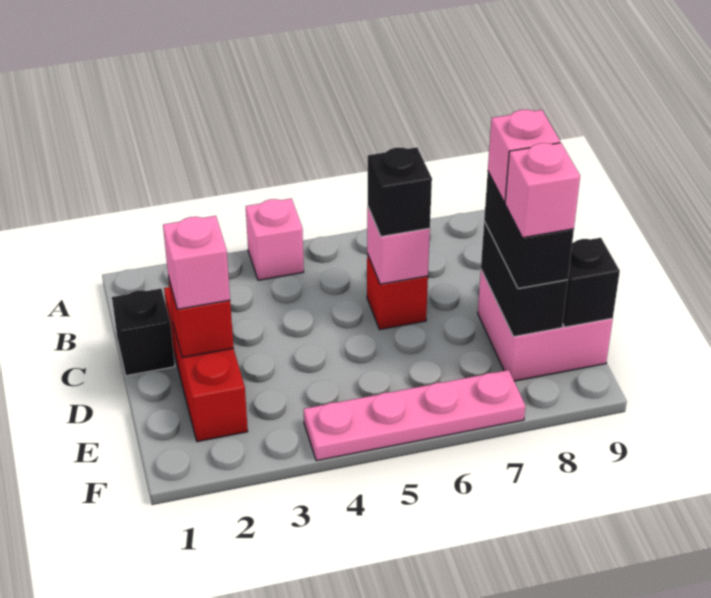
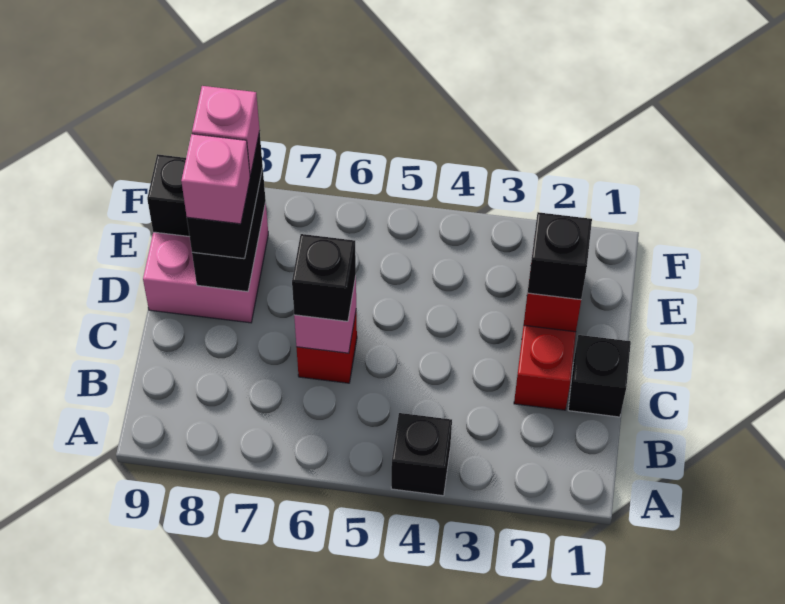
pink brick A4 level 1 -> black brick A4 level 1
pink brick D2 level 3 -> black brick D2 level 3
pink plate F4:F7 level 1 -> none

